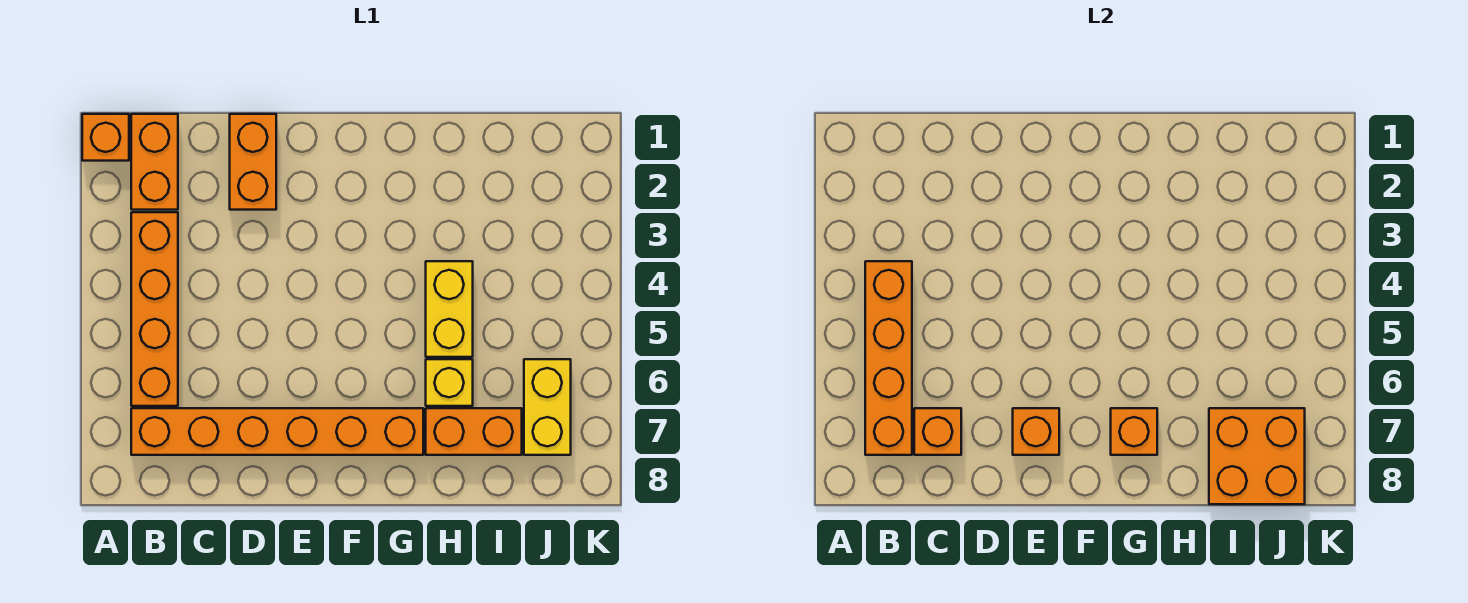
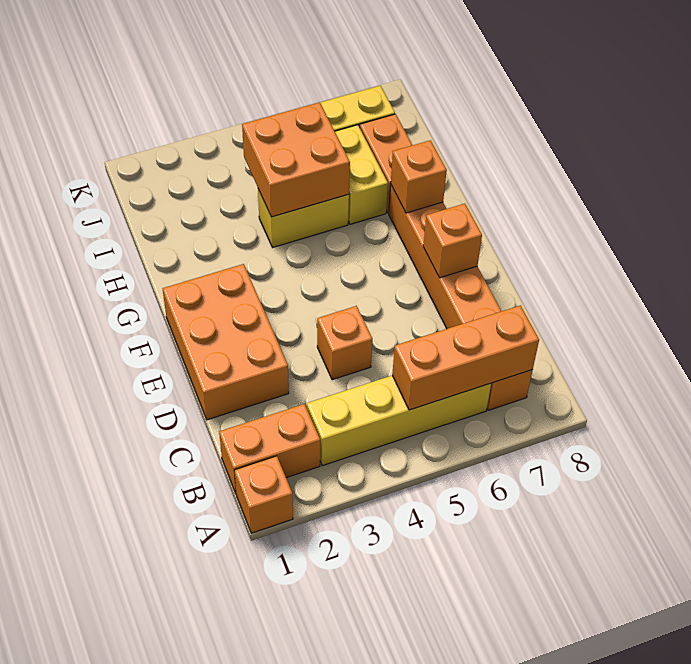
orange brick B3:B6 level 1 -> yellow brick B3:B6 level 1
orange brick B4:B7 level 2 -> orange brick B5:B7 level 2
orange brick C7 level 2 -> orange brick D4 level 1
orange brick D1:D2 level 1 -> orange brick D1:F2 level 1
yellow brick H6 level 1 -> yellow brick H6:I6 level 1
orange brick I7:J8 level 2 -> orange brick H4:I5 level 2

